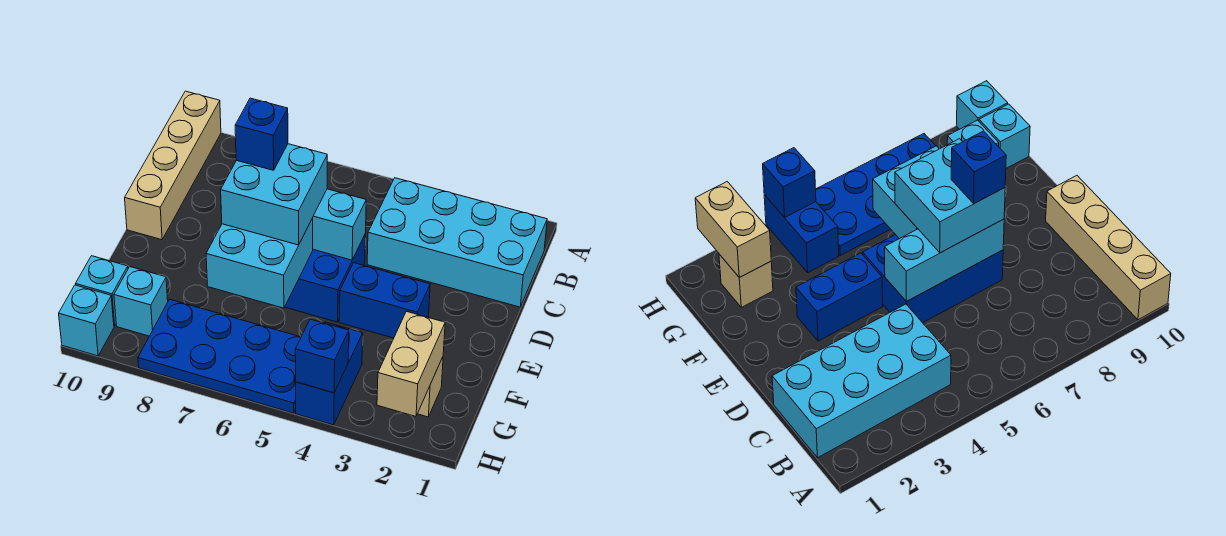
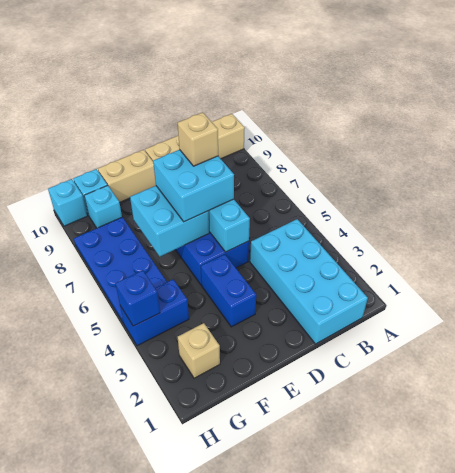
blue brick D7 level 4 -> tan brick D7 level 4
tan brick G2:H2 level 2 -> tan brick E10:F10 level 1

